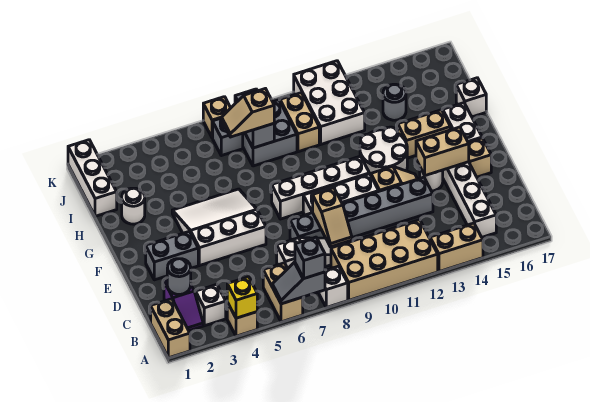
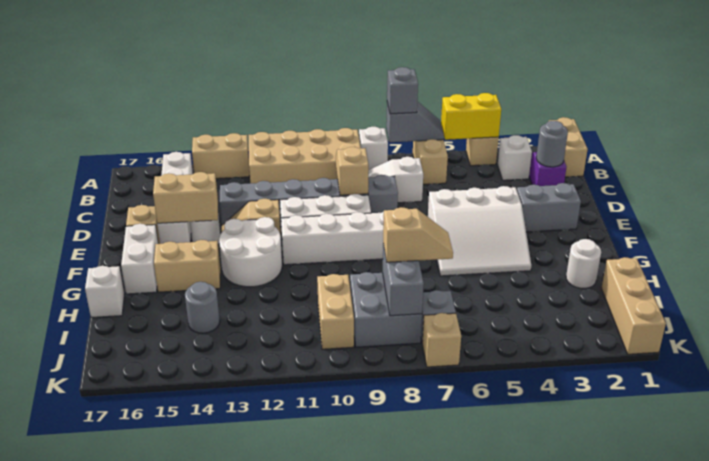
yellow brick A4 level 2 -> yellow brick A4:A5 level 2
white brick I1:K1 level 1 -> tan brick I1:K1 level 1
white brick I11:K12 level 1 -> none

